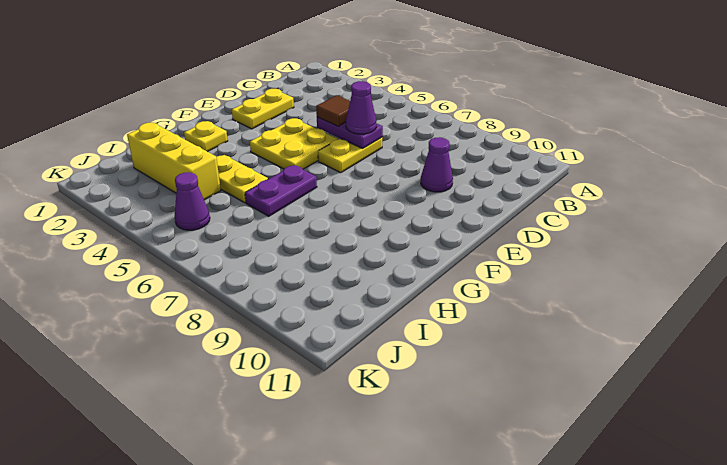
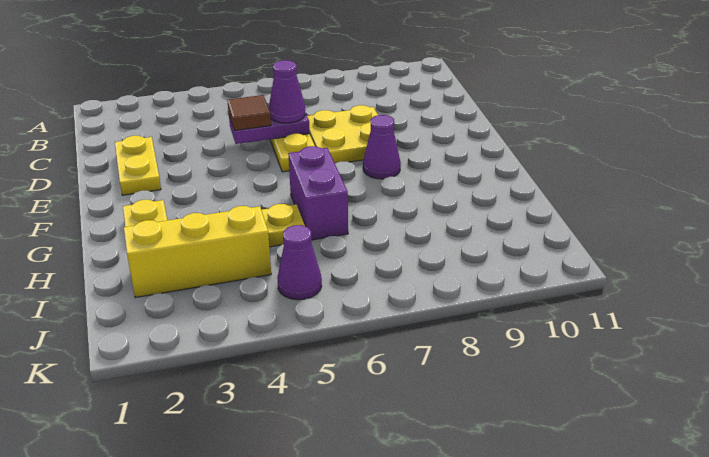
purple cone D9 level 1 -> purple cone F8 level 1
yellow plate E4:F5 level 1 -> yellow plate D7:E8 level 1
purple plate G6:H6 level 1 -> purple brick G6:H6 level 1

